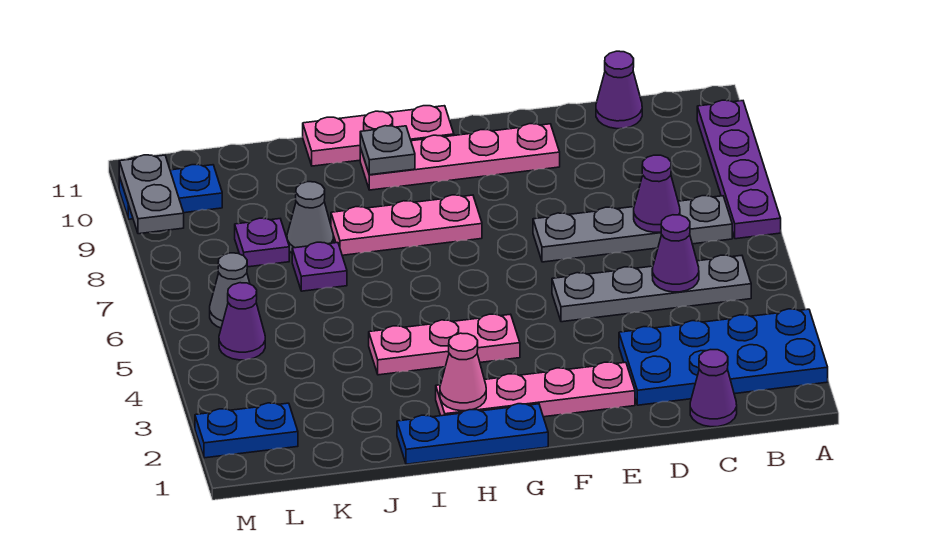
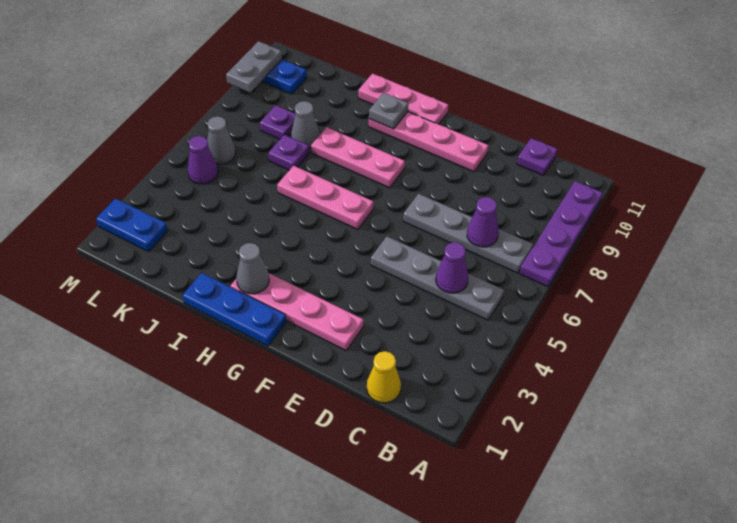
blue plate A2:D3 level 1 -> none
purple cone C1 level 1 -> yellow cone C1 level 1
purple cone C11 level 1 -> purple plate C11 level 1
pink plate G4:I4 level 1 -> pink plate G6:I6 level 1
pink cone H2 level 2 -> grey cone H2 level 2

